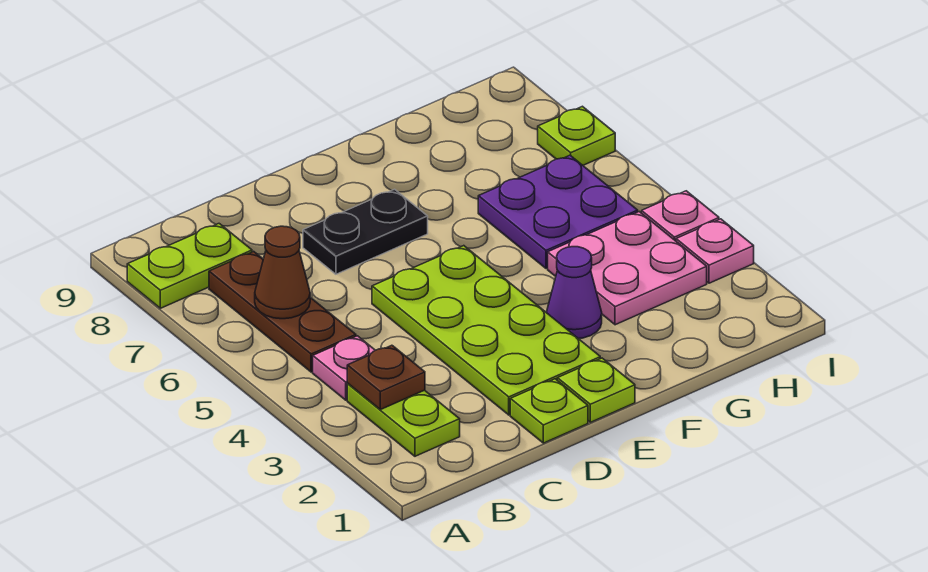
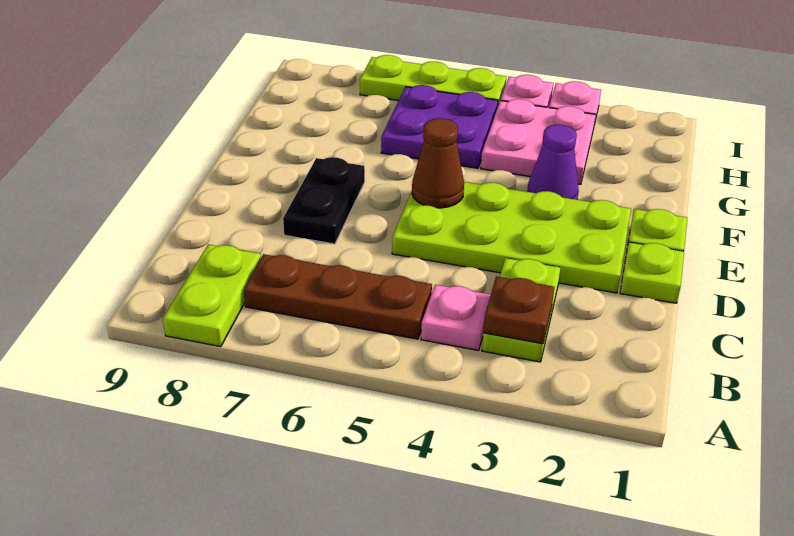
lime plate B2:B3 level 1 -> lime plate B3:C3 level 1
brown cone B6 level 2 -> brown cone E5 level 2
lime plate I7 level 1 -> lime plate I5:I7 level 1

